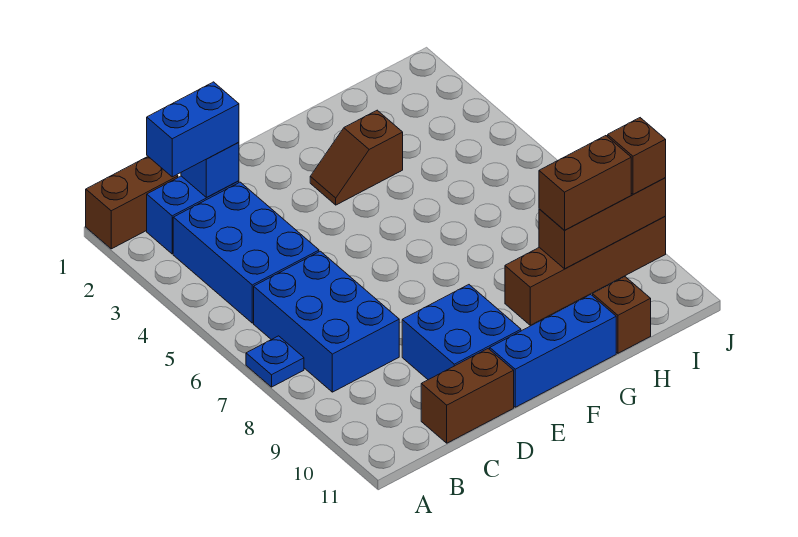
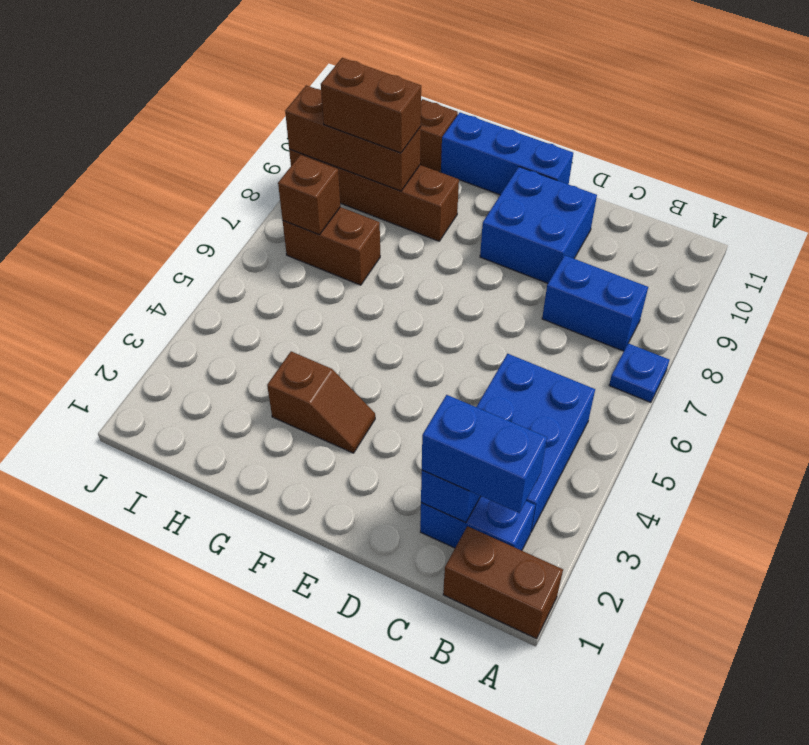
blue brick B6:C8 level 1 -> blue brick B8:C8 level 1
brown brick C11:D11 level 1 -> brown brick H7:I7 level 1
brown brick J9 level 3 -> brown brick I7 level 2

